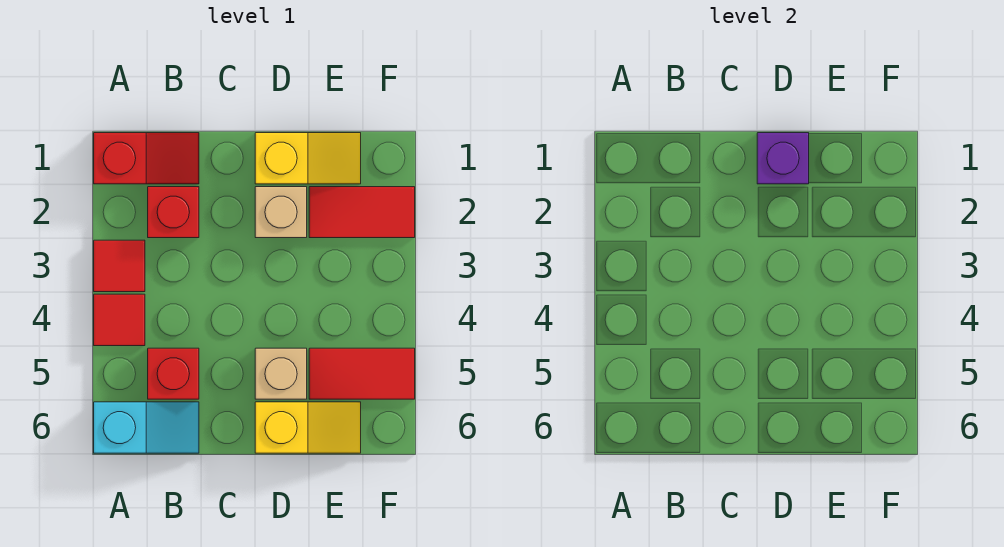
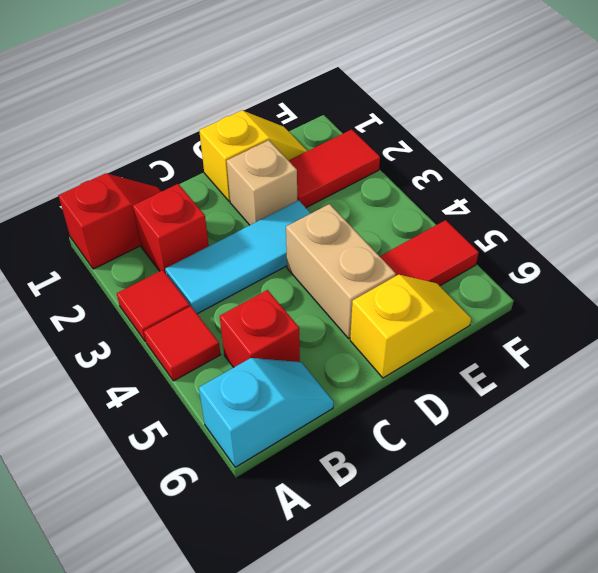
none -> cyan tile B3:D3 level 1
purple brick D1 level 2 -> none
tan brick D5 level 1 -> tan brick D4:D5 level 1

